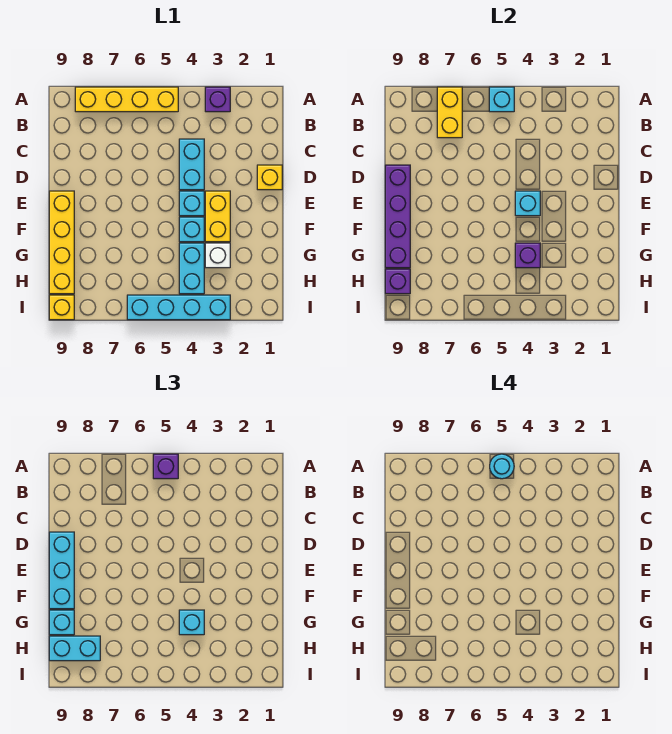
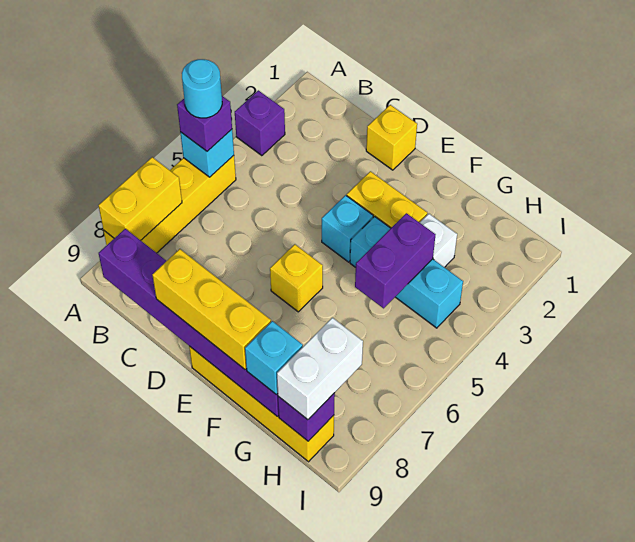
yellow brick A7:B7 level 2 -> yellow brick A7:A8 level 2
cyan brick C4:D4 level 1 -> none
purple brick D9:G9 level 2 -> purple brick B9:G9 level 2
cyan brick D9:F9 level 3 -> yellow brick D9:F9 level 3
cyan brick E4 level 2 -> none
purple brick G4 level 2 -> purple brick G4:G5 level 2
cyan brick G4 level 3 -> none
cyan brick H8:H9 level 3 -> white brick H8:H9 level 3
cyan brick I3:I6 level 1 -> none
yellow brick I9 level 1 -> yellow brick E6 level 1

